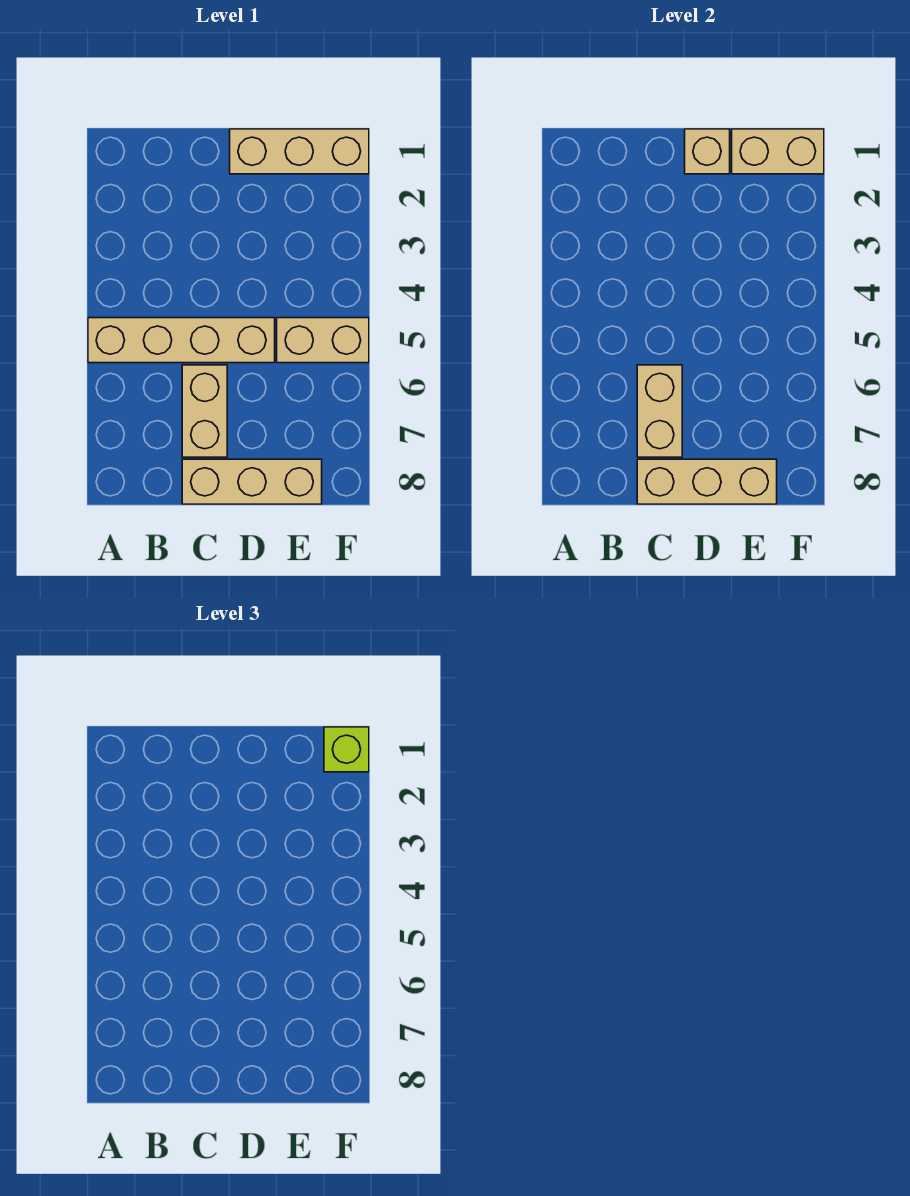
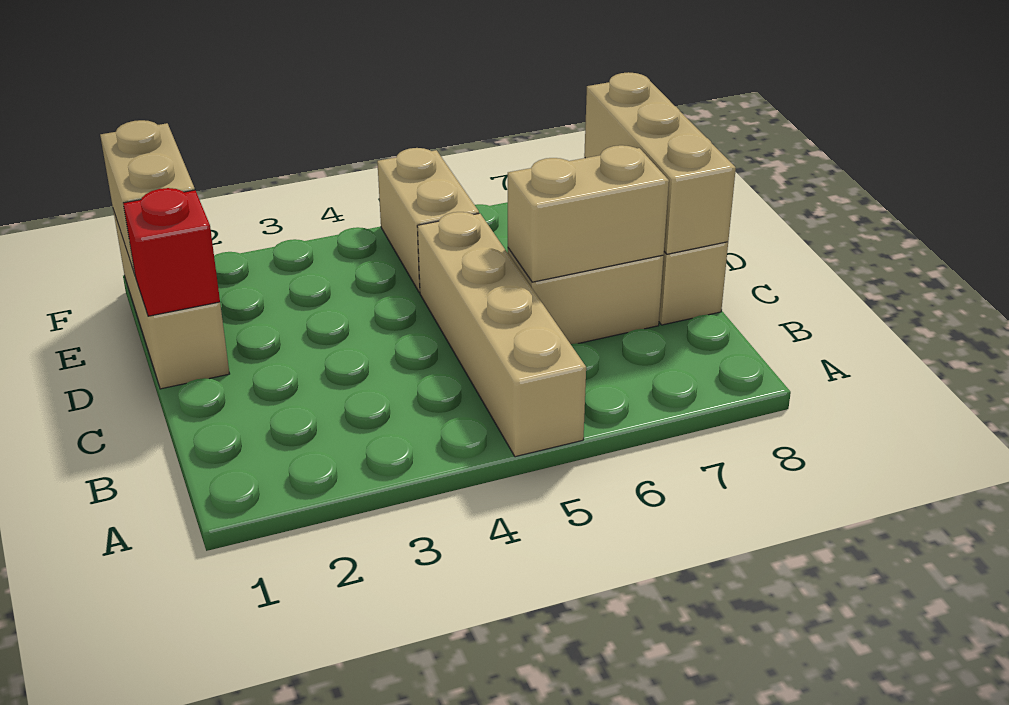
tan brick D1 level 2 -> red brick D1 level 2
lime brick F1 level 3 -> none

